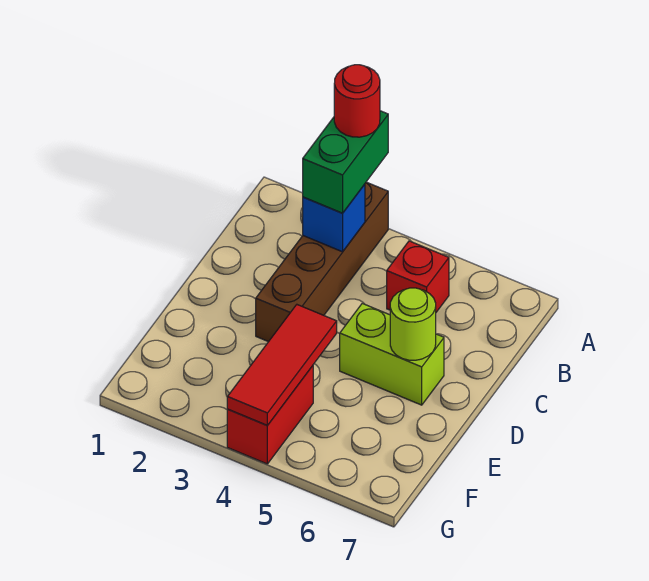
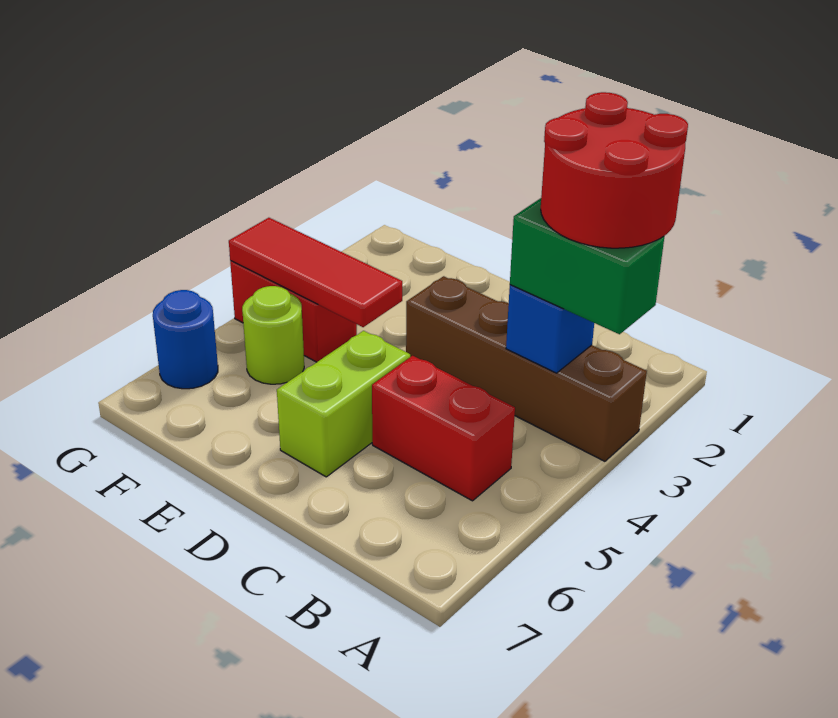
red round brick A3 level 4 -> red round brick A2:B3 level 4
red brick B5 level 1 -> red brick B5:C5 level 1
lime round brick D6 level 2 -> lime round brick F5 level 1
none -> blue round brick G6 level 1

